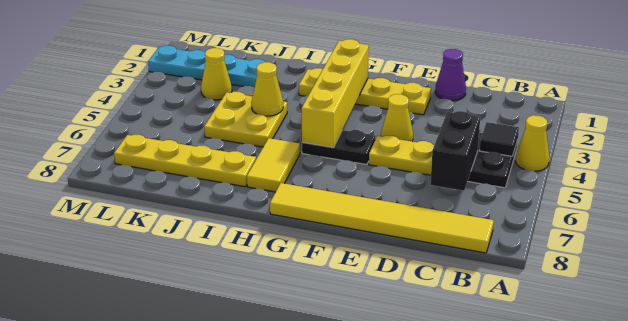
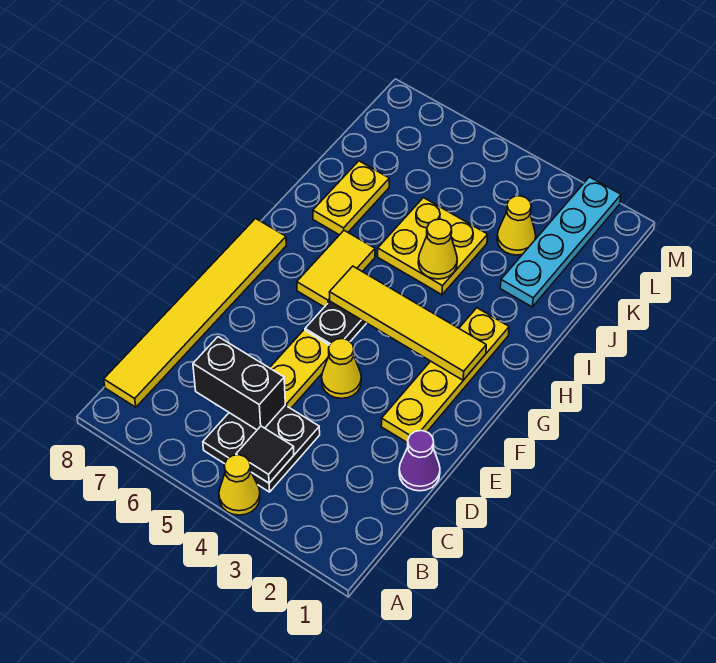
yellow brick G2:G5 level 2 -> yellow tile G2:G5 level 2
yellow tile H6:H7 level 1 -> yellow tile G6:H6 level 1
yellow plate I7:L7 level 1 -> yellow plate I7:J7 level 1

